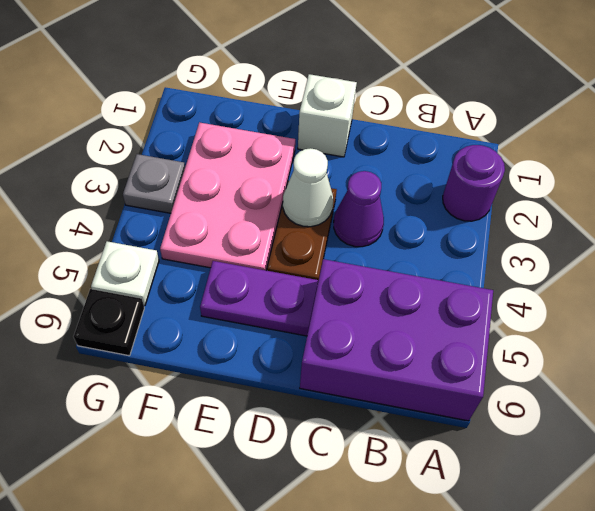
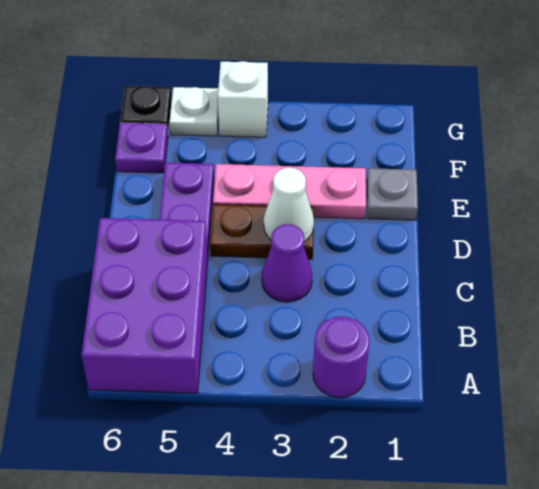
white brick D1 level 1 -> white brick G4 level 1
pink plate E2:F4 level 1 -> pink plate E2:E4 level 1
none -> purple plate F6 level 1
grey plate G3 level 1 -> grey plate E1 level 1

